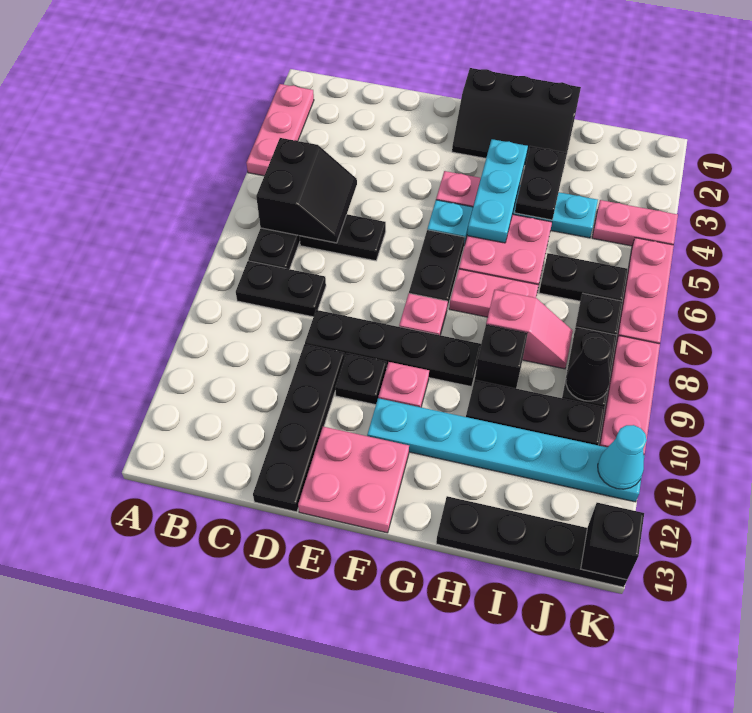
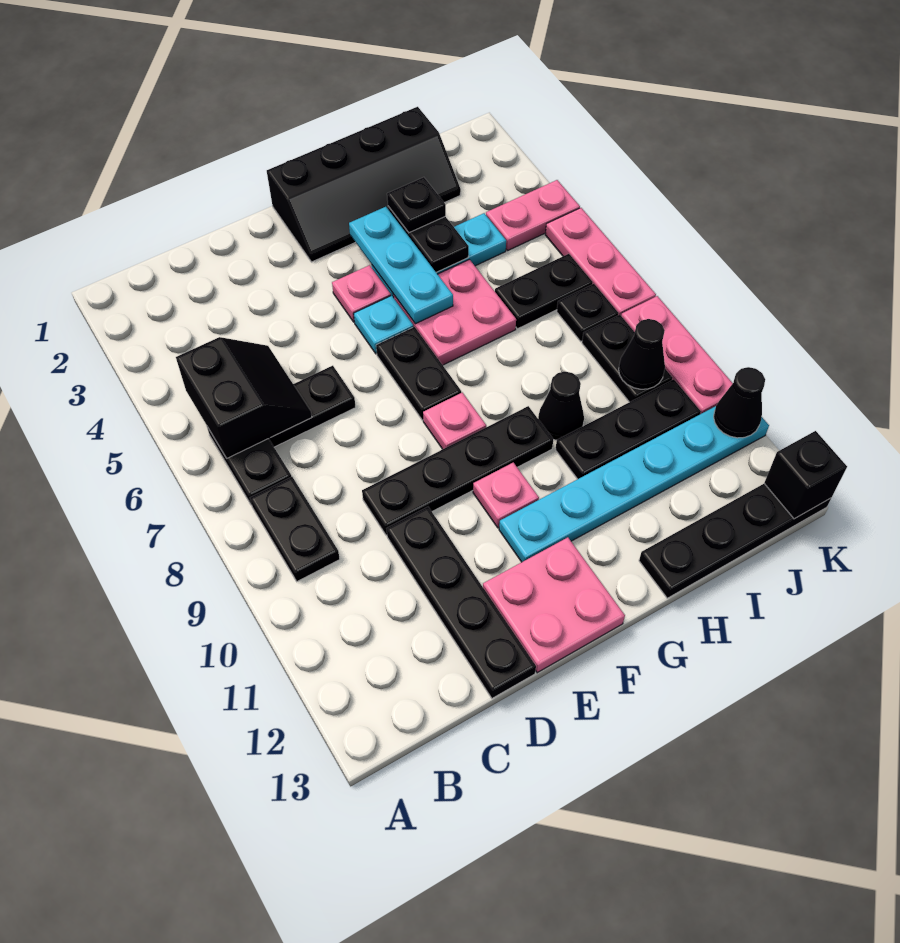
pink plate A2:A4 level 1 -> none
black plate B8:C8 level 1 -> black plate B8:B9 level 1
black plate E10 level 1 -> black plate H3 level 3
black slope F1:H2 level 1 top 1 -> black slope F1:I2 level 1 top 1
pink plate G7:H7 level 1 -> none
pink slope H8:I8 level 1 top H -> none
black brick H9 level 1 -> black cone H9 level 1
cyan cone K11 level 2 -> black cone K11 level 2

